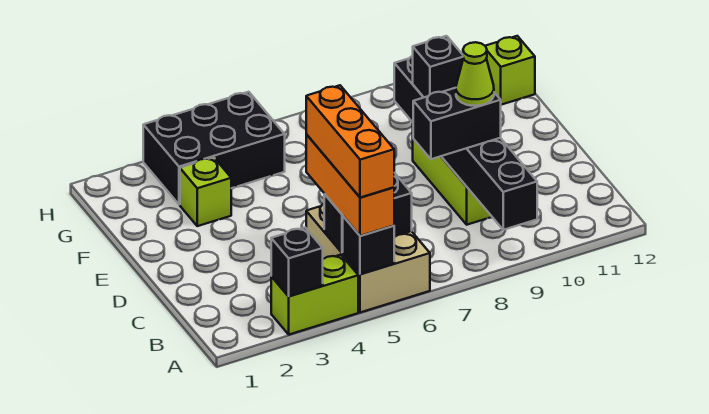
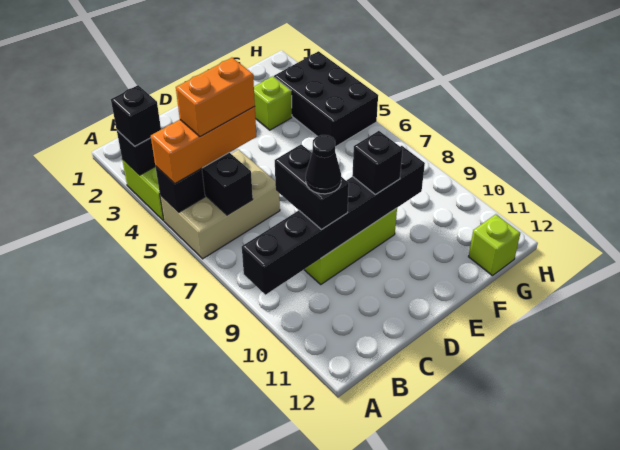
none -> black brick A3 level 3
orange brick A5:C5 level 4 -> orange brick B5:C5 level 4
lime cone C9 level 4 -> black cone C9 level 4

